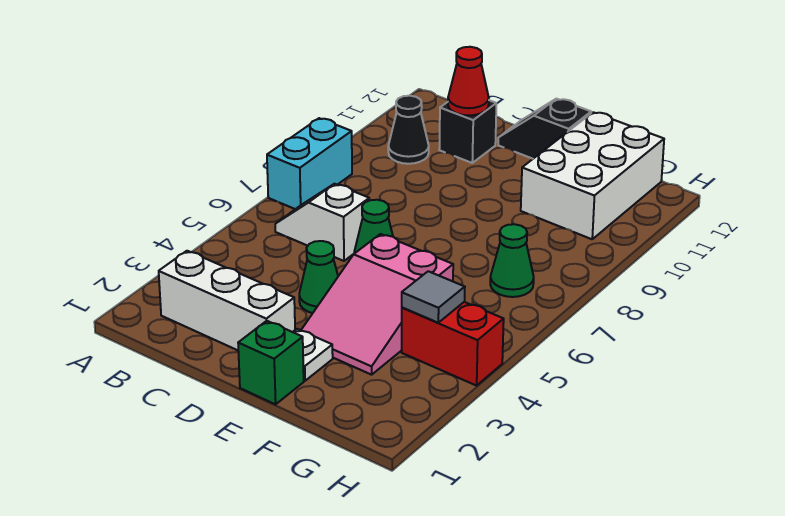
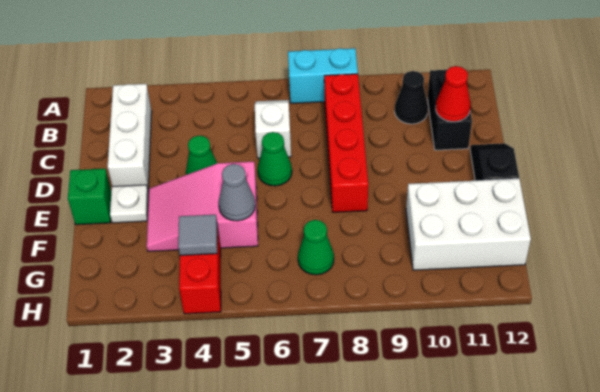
none -> red brick B8:E8 level 1
black brick C11 level 1 -> black brick B11:C11 level 1
none -> grey cone F5 level 2

